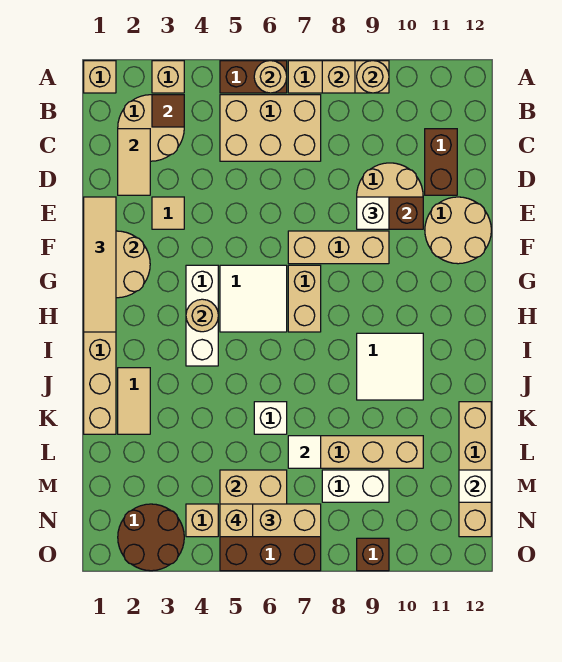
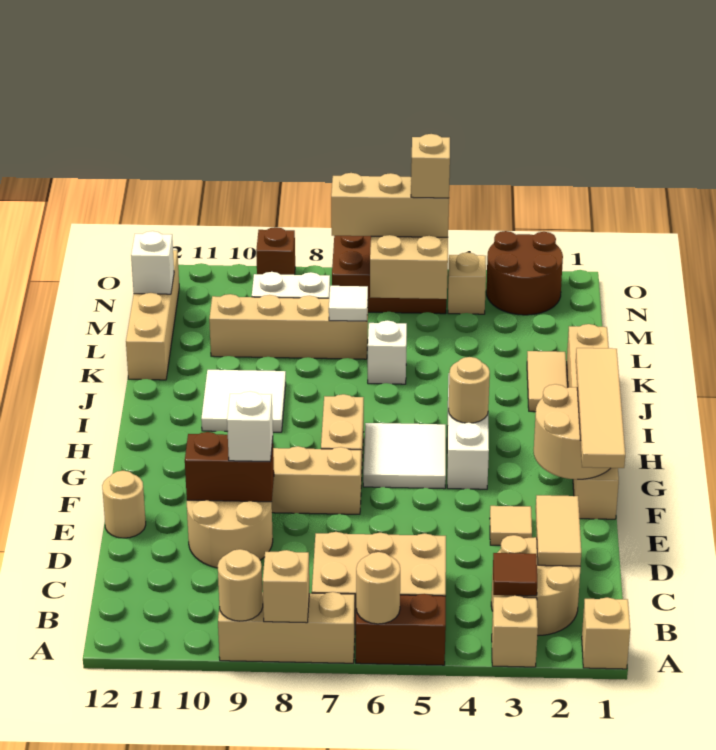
brown brick C11:D11 level 1 -> none
tan round brick E11:F12 level 1 -> tan round brick E12 level 1

